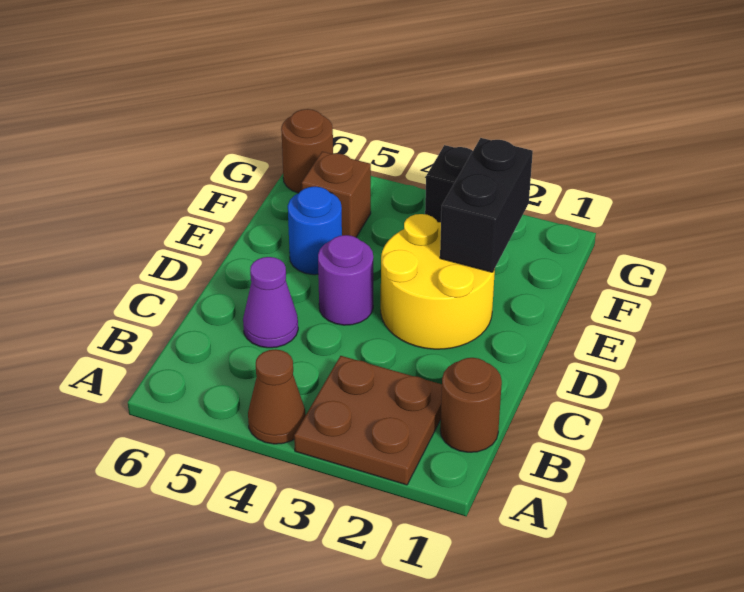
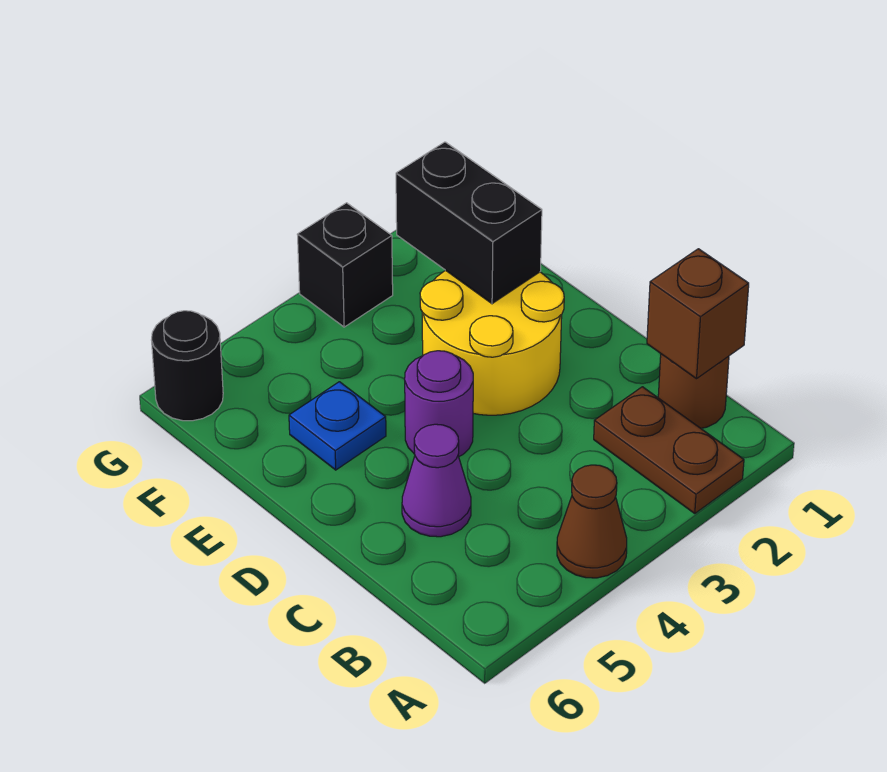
brown plate A2:B3 level 1 -> brown plate A2:B2 level 1
blue round brick E5 level 1 -> blue plate E5 level 1
brown brick F5 level 1 -> brown brick B1 level 2
brown round brick G6 level 1 -> black round brick G6 level 1

